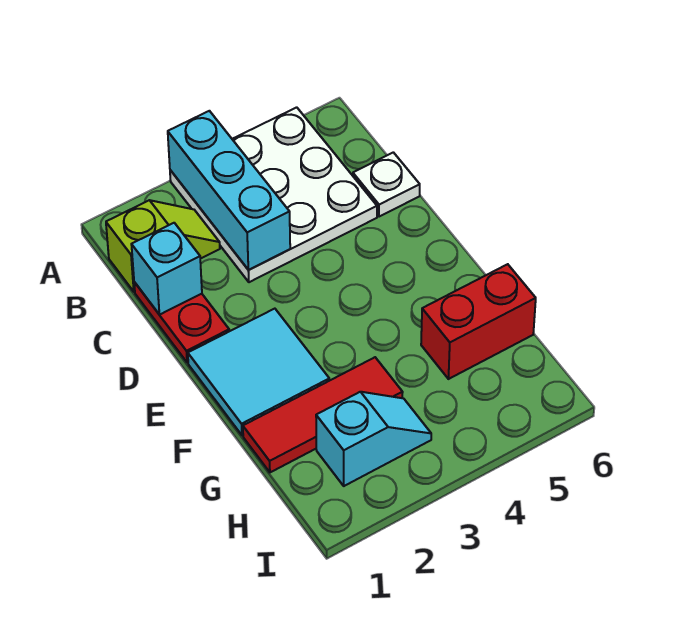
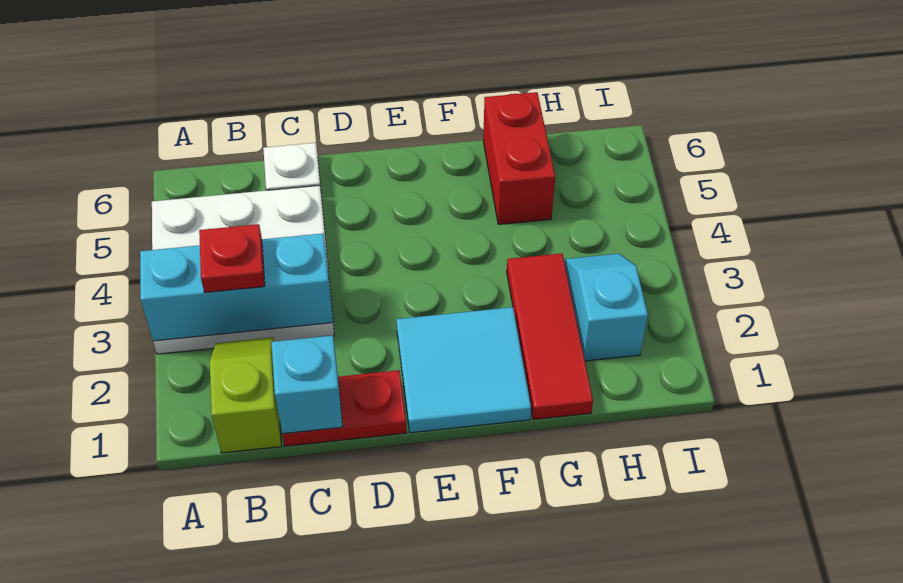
none -> red plate B3 level 3

